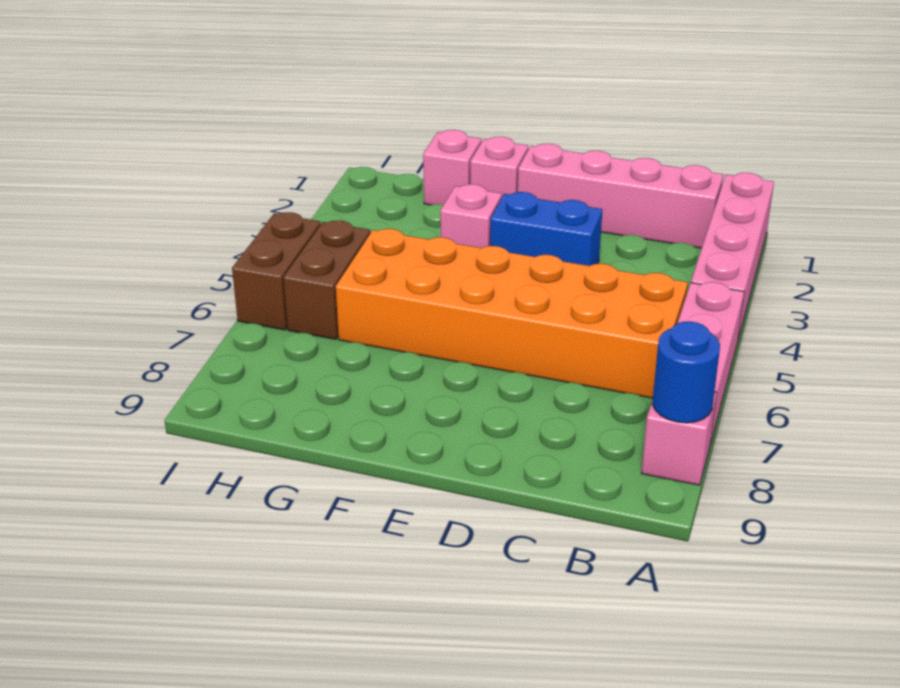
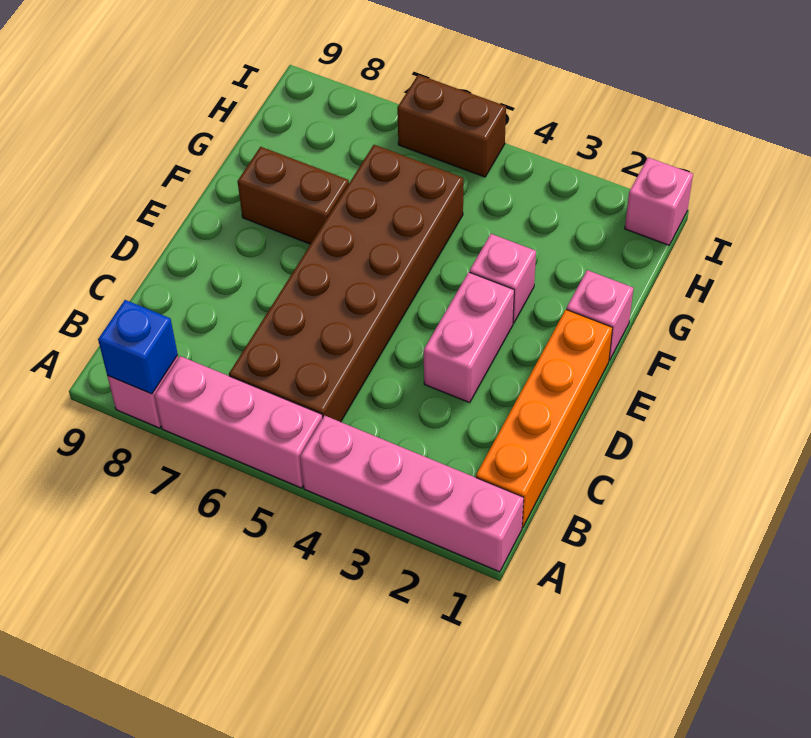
blue round brick A8 level 2 -> blue brick A8 level 2
pink brick B1:E1 level 1 -> orange brick B1:E1 level 1
orange brick B5:G6 level 1 -> brown brick B5:G6 level 1
blue brick D3:E3 level 1 -> pink brick D3:E3 level 1
pink brick G1 level 1 -> pink brick I1 level 1
brown brick H5:H6 level 1 -> brown brick F7:F8 level 1

